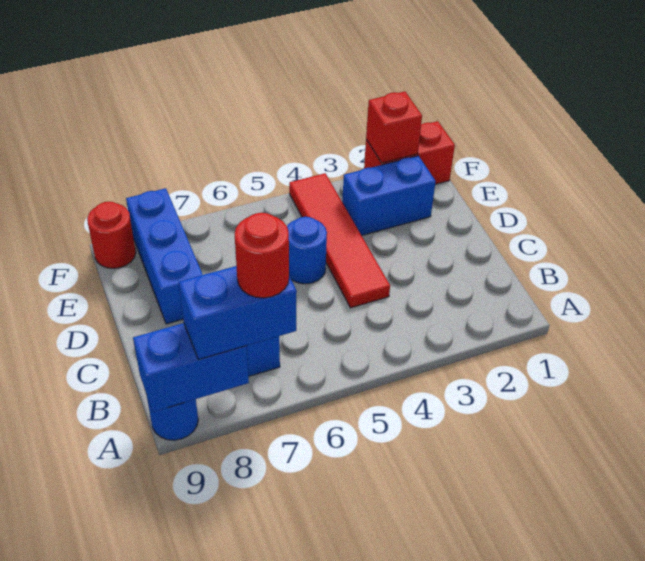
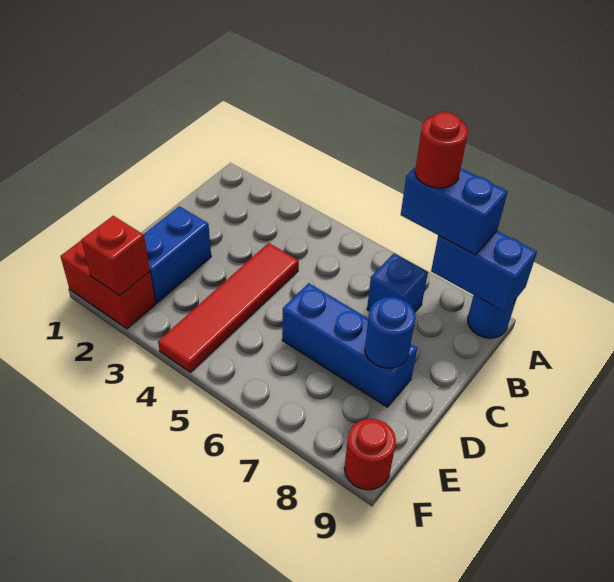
blue round brick D5 level 1 -> blue round brick D8 level 2
blue brick D8:F8 level 1 -> blue brick D6:D8 level 1
blue brick E2:E3 level 1 -> blue brick D2:E2 level 1

